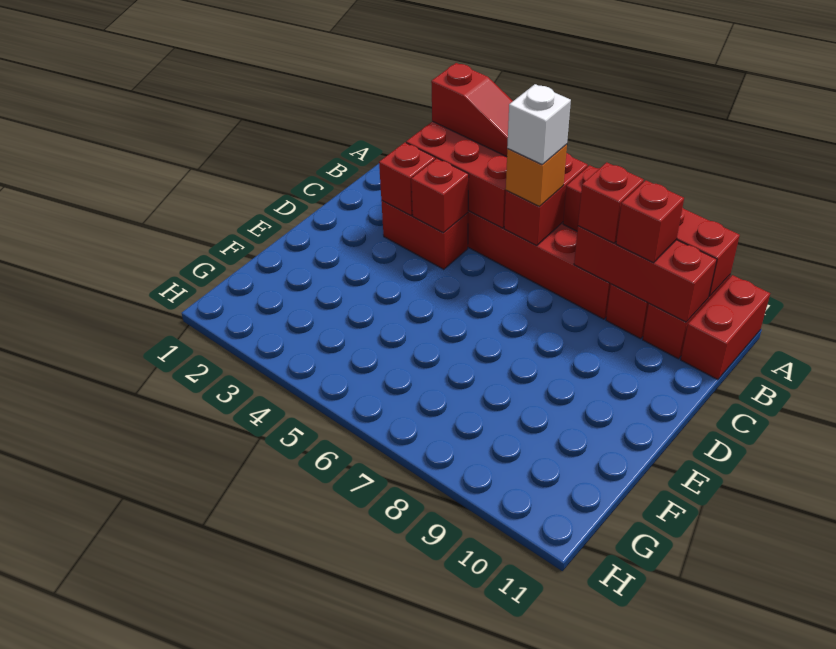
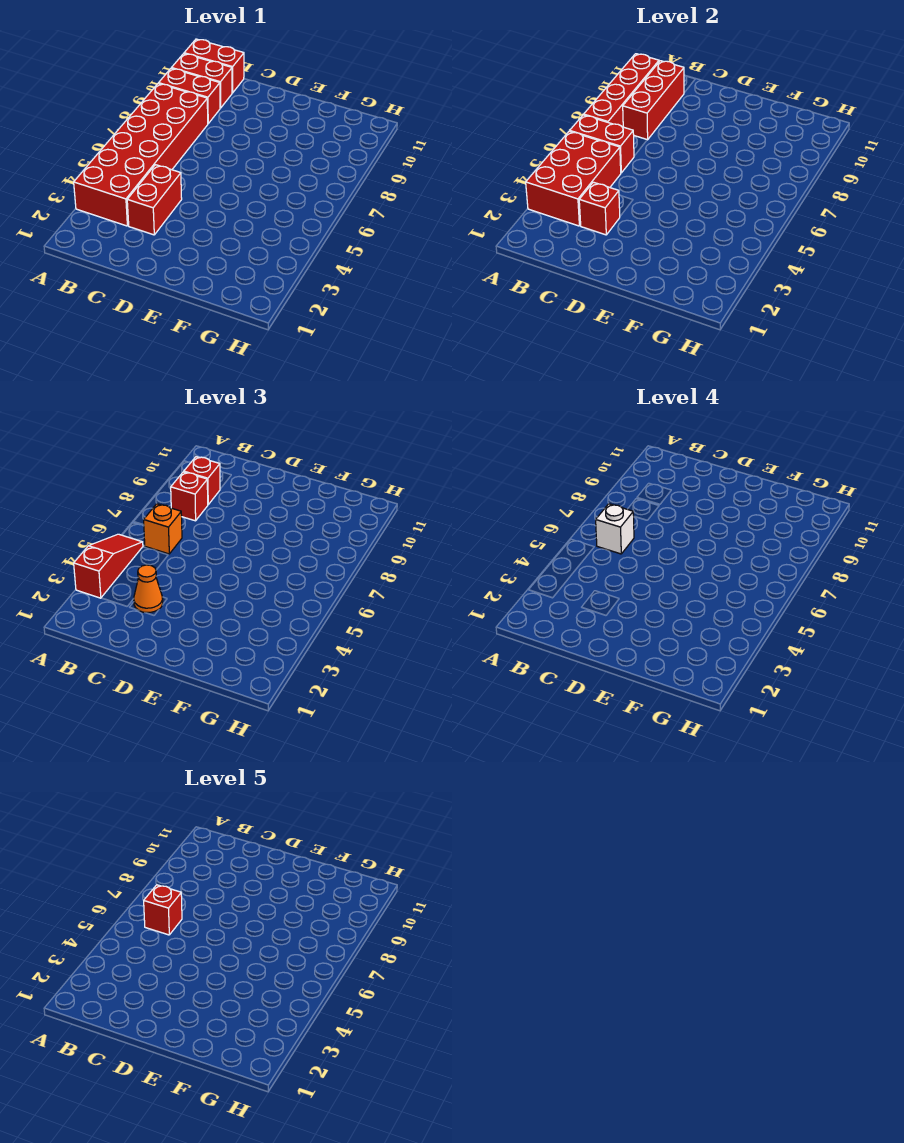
none -> orange cone C3 level 3
red brick C4 level 2 -> red brick B6 level 5

